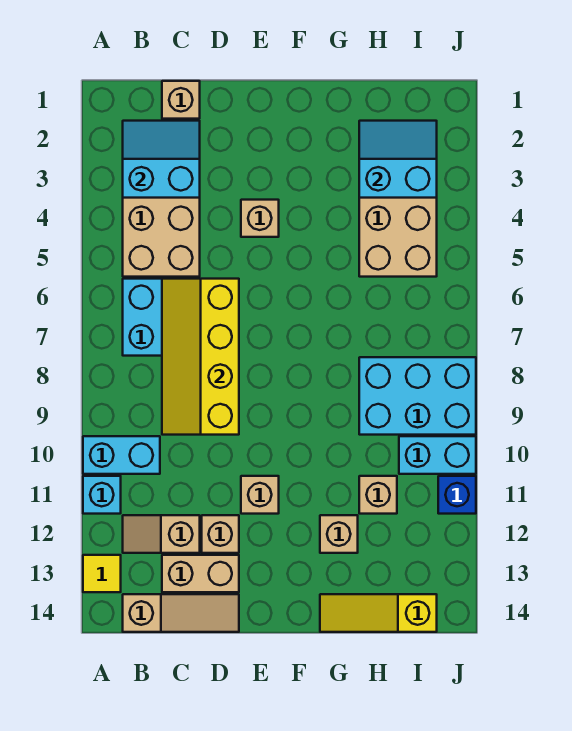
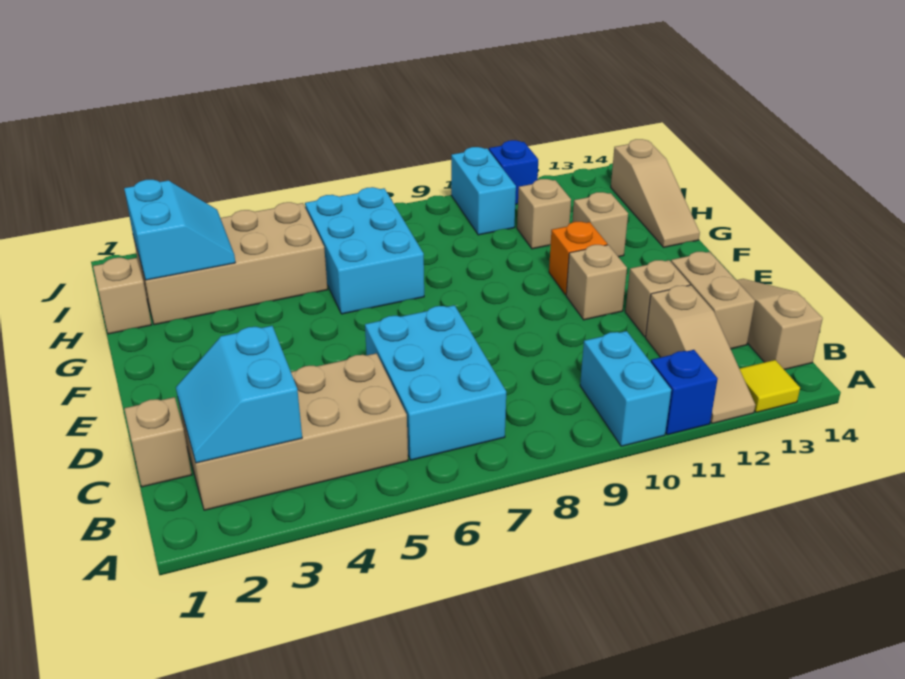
cyan brick A11 level 1 -> blue brick A11 level 1
tan slope B12:C12 level 1 top C -> tan slope A12:C12 level 1 top C
yellow slope C6:D9 level 2 top D -> none
tan brick E4 level 1 -> tan brick H1 level 1
none -> orange brick F11 level 1
yellow slope G14:I14 level 1 top I -> tan slope G14:I14 level 1 top I
cyan slope H2:I3 level 2 top 3 -> cyan slope H2:I3 level 2 top 2
cyan brick H8:J9 level 1 -> cyan brick G6:I7 level 1

